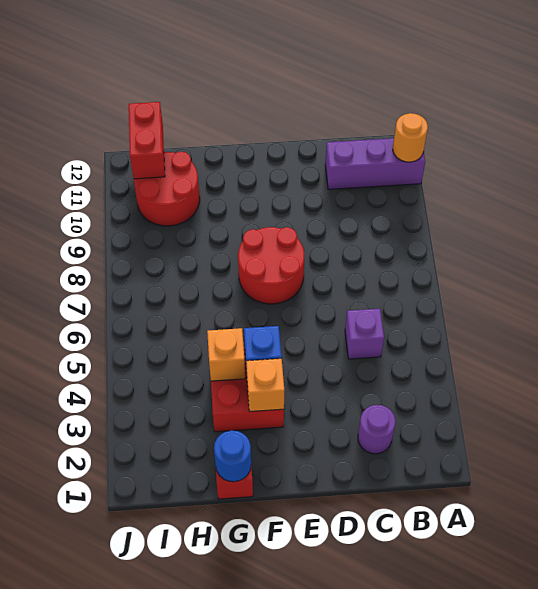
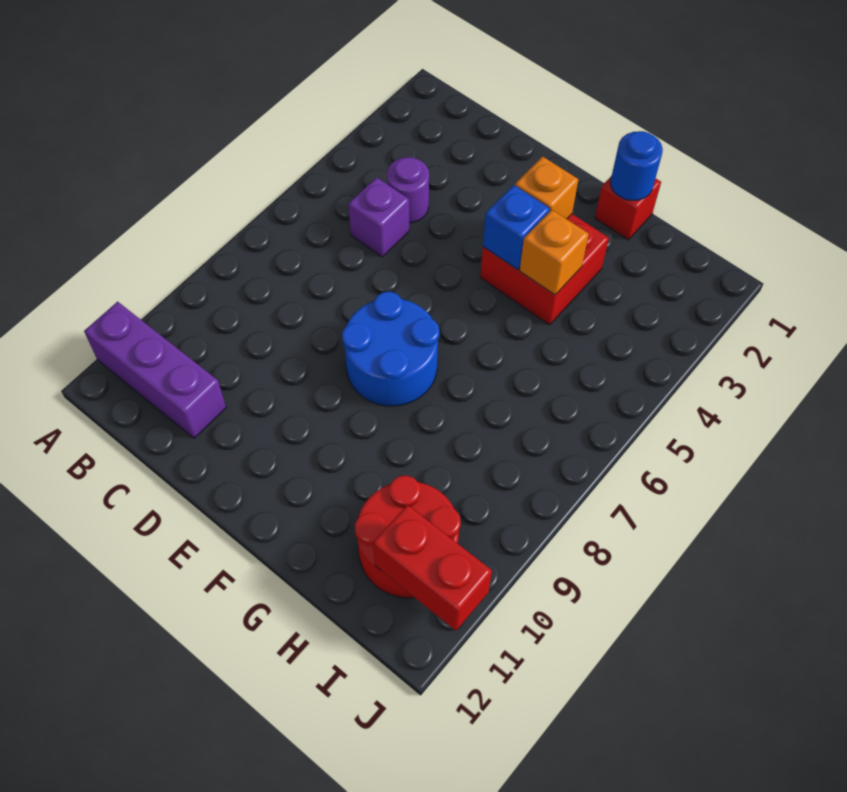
orange round brick A11 level 2 -> none
purple round brick C2 level 1 -> purple round brick C4 level 1
red round brick E7:F8 level 1 -> blue round brick E7:F8 level 1
red brick I11:I12 level 2 -> red brick I11:J11 level 2

